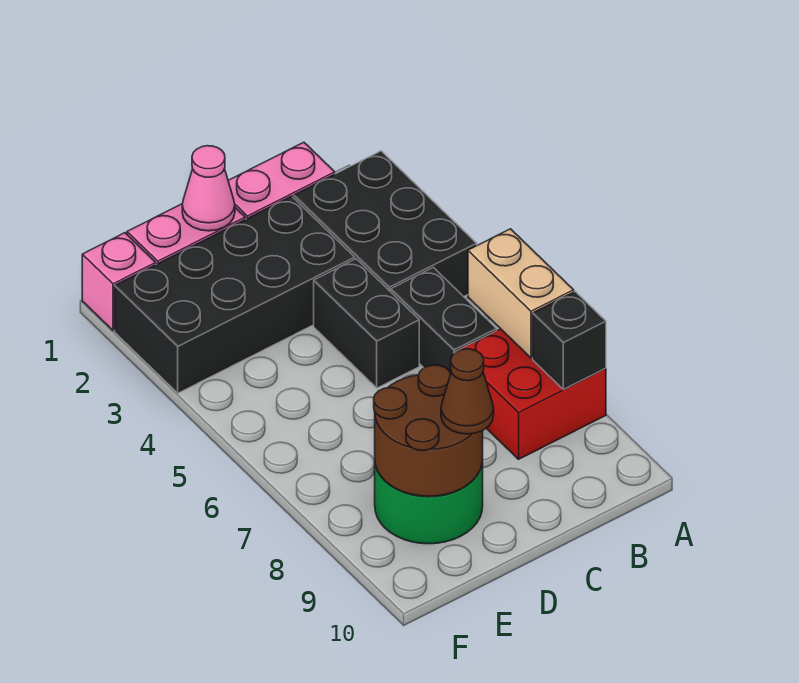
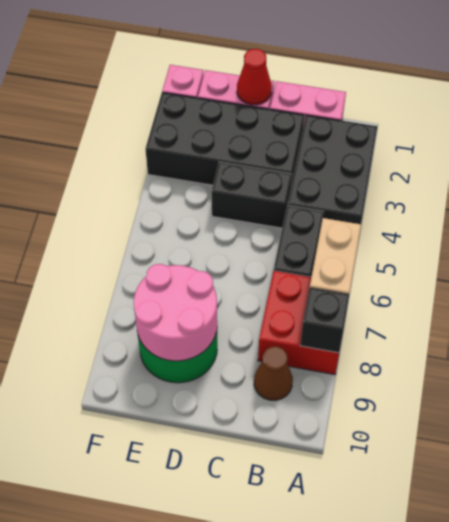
black brick C4:C5 level 1 -> black brick C4:D4 level 1
pink cone D1 level 2 -> red cone D1 level 2
brown round brick D8:E9 level 2 -> pink round brick D8:E9 level 2
brown cone D9 level 3 -> brown cone B9 level 1

